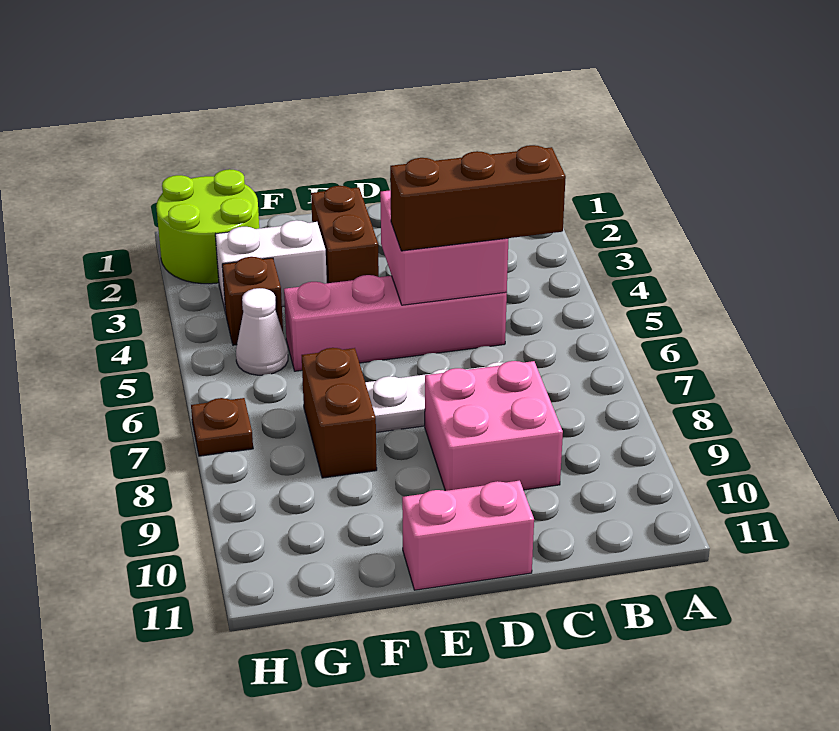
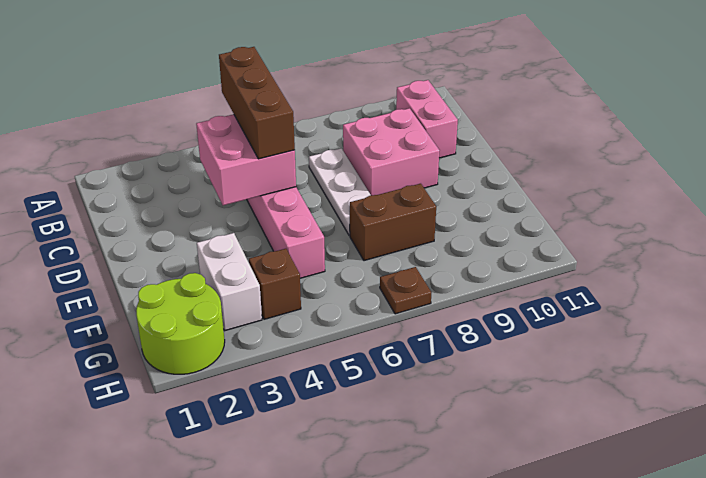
pink brick D11:E11 level 1 -> pink brick B10:C10 level 1
brown brick E2:E3 level 1 -> none
white cone G5 level 1 -> none

